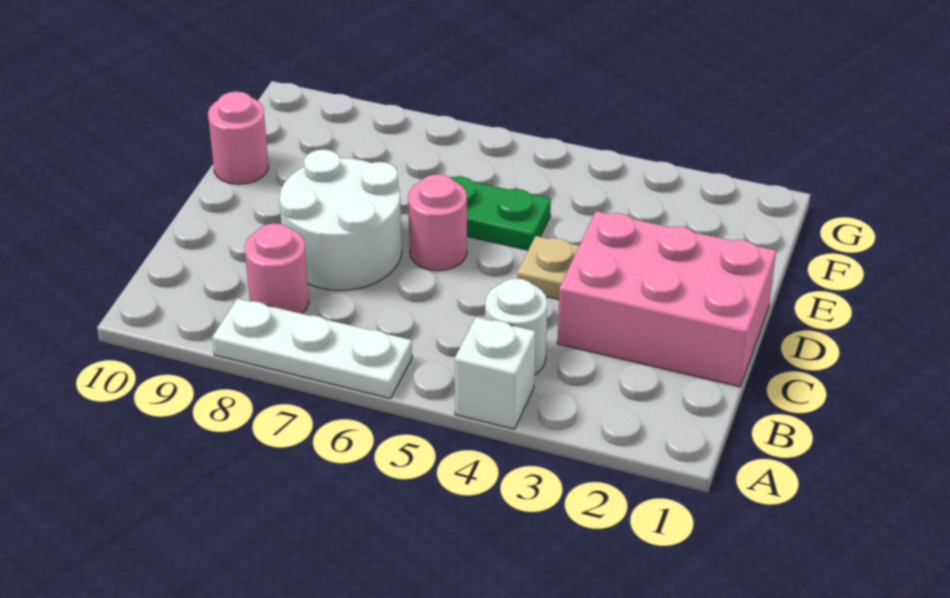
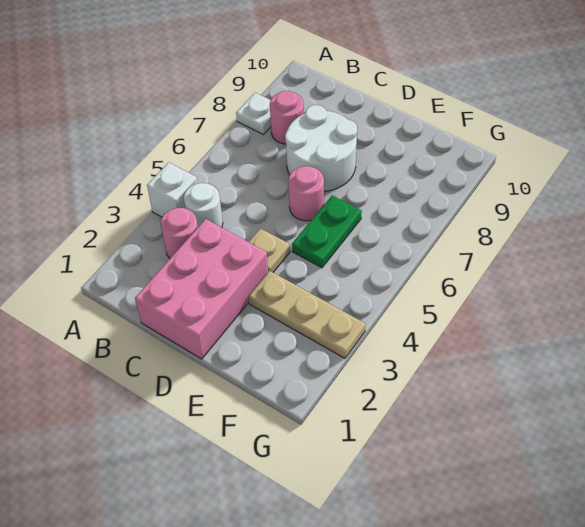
white plate A6:A8 level 1 -> white plate A8 level 1
none -> tan plate E3:G3 level 1
pink round brick E10 level 1 -> pink round brick B3 level 1

